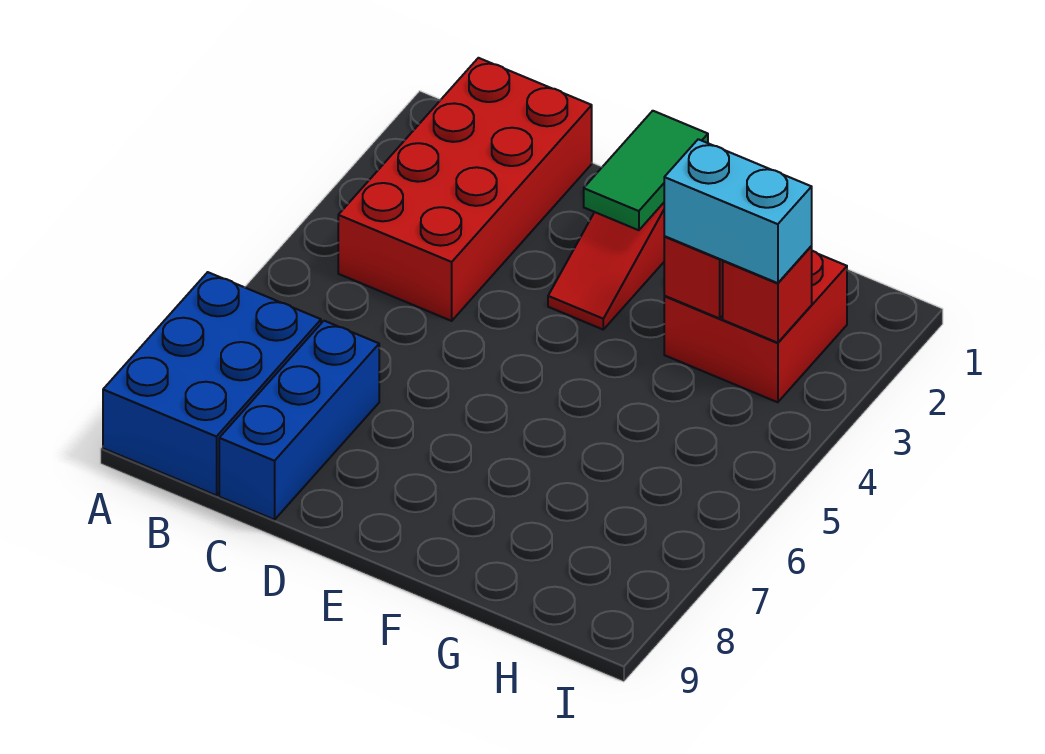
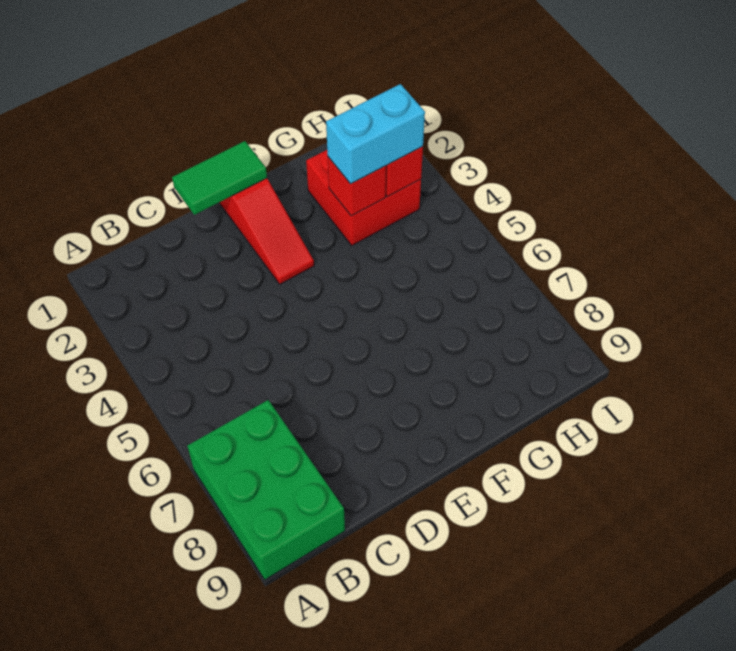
blue brick A7:B9 level 1 -> green brick A7:B9 level 1
red brick B1:C4 level 1 -> none
blue brick C7:C9 level 1 -> none
green tile E1:E2 level 2 -> green tile D1:E1 level 2

